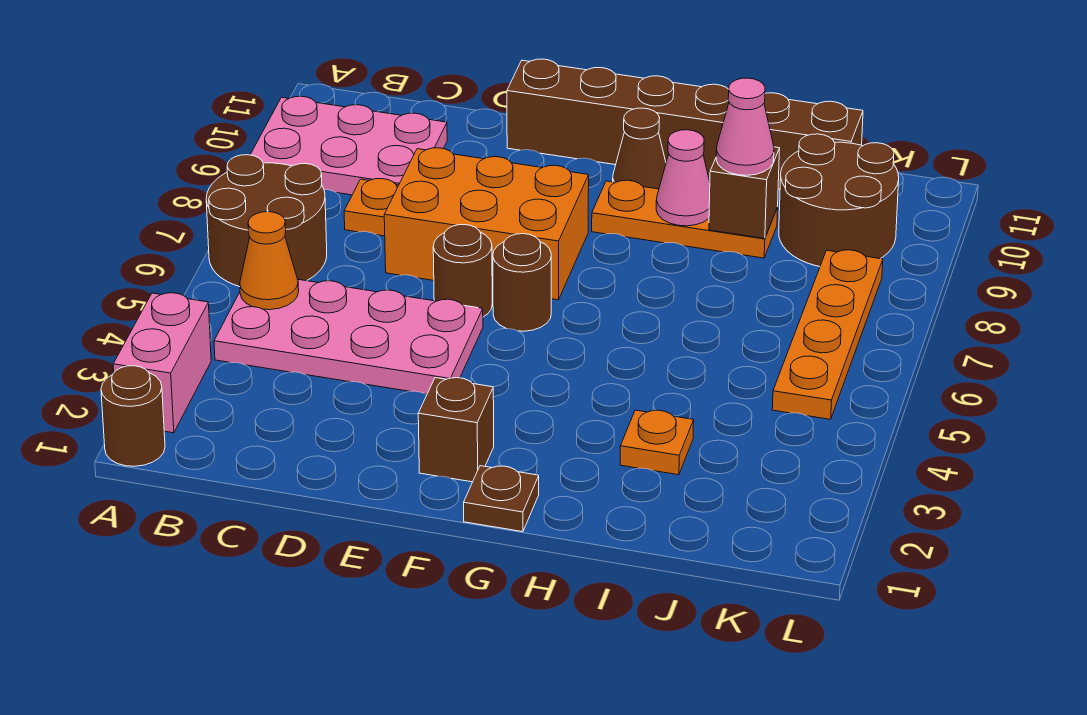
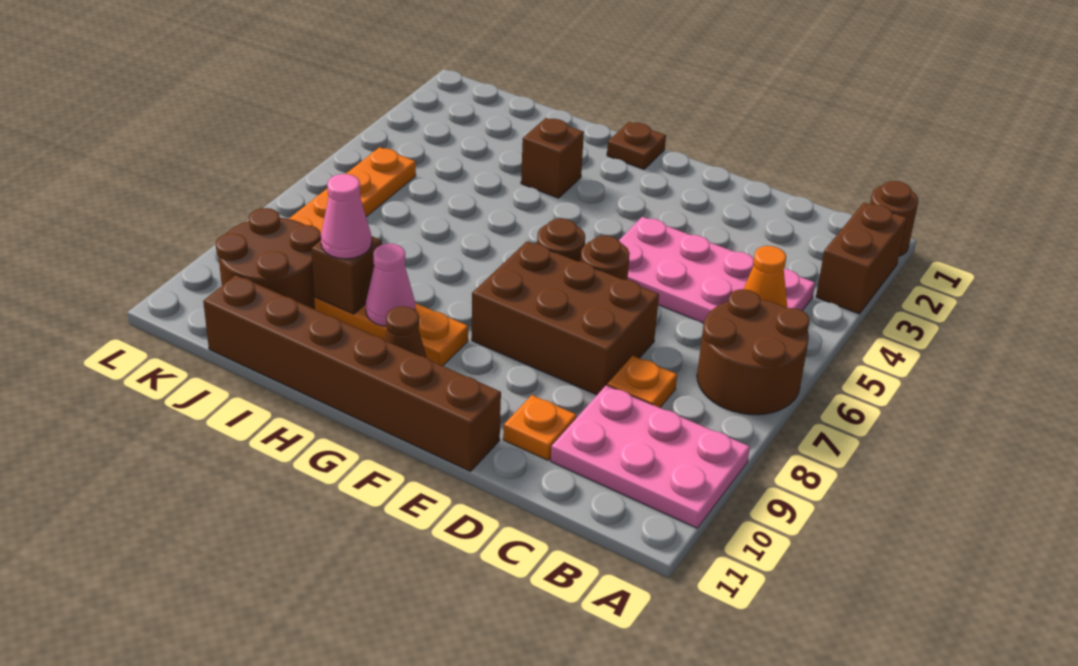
pink brick A2:A3 level 1 -> brown brick A2:A3 level 1
orange brick D7:F8 level 1 -> brown brick D7:F8 level 1
brown brick F2 level 1 -> brown brick H3 level 1
orange plate I3 level 1 -> orange plate D10 level 1

